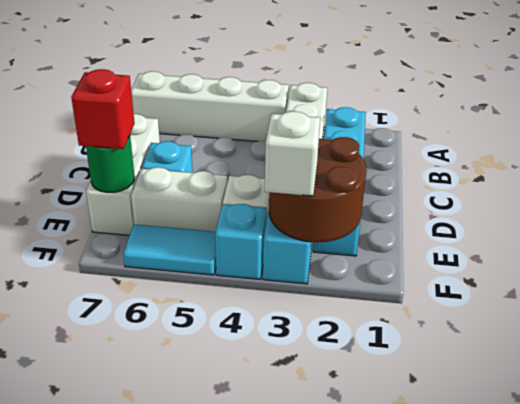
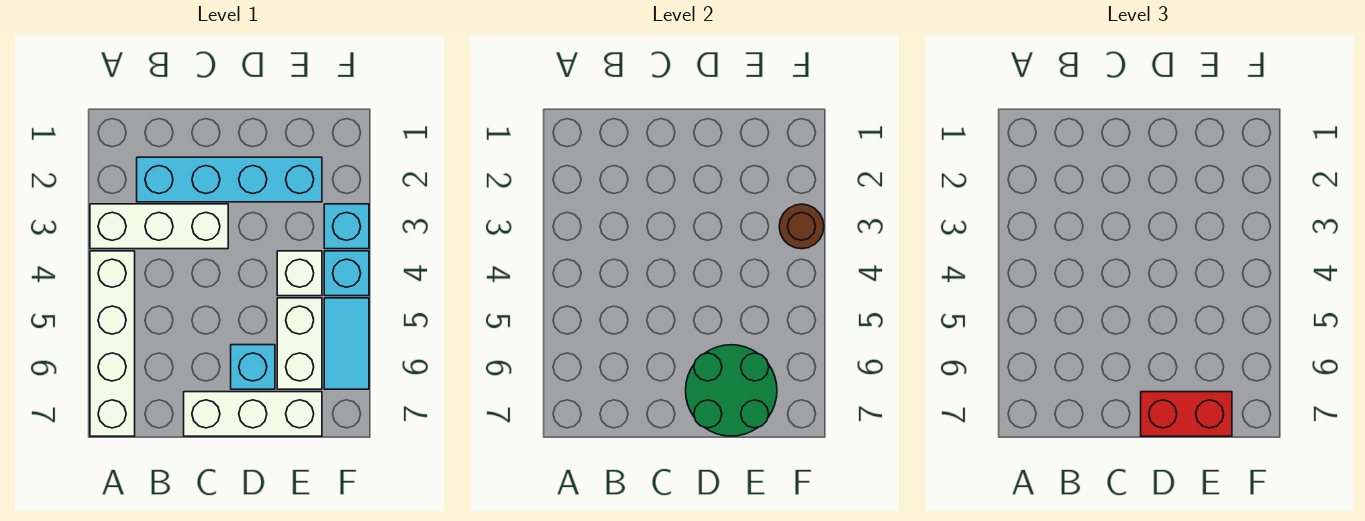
brown round brick E2:F3 level 2 -> brown round brick F3 level 2
green round brick E7 level 2 -> green round brick D6:E7 level 2
red brick E7 level 3 -> red brick D7:E7 level 3
white brick F3 level 3 -> none

